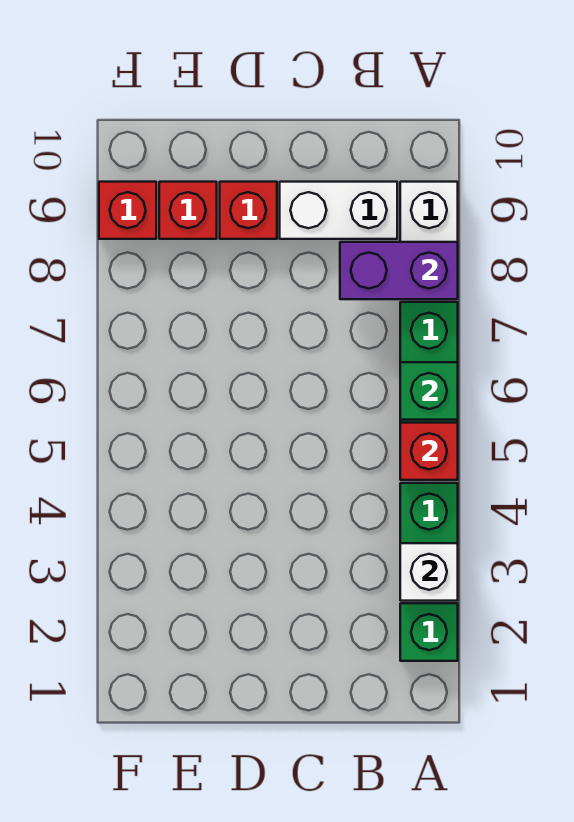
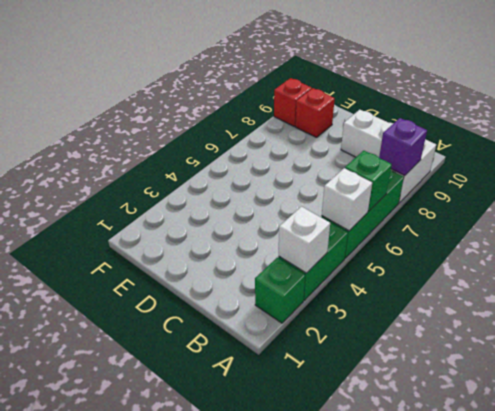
red brick A5 level 2 -> white brick A5 level 2
purple brick A8:B8 level 2 -> purple brick A8 level 2
red brick D9 level 1 -> none

